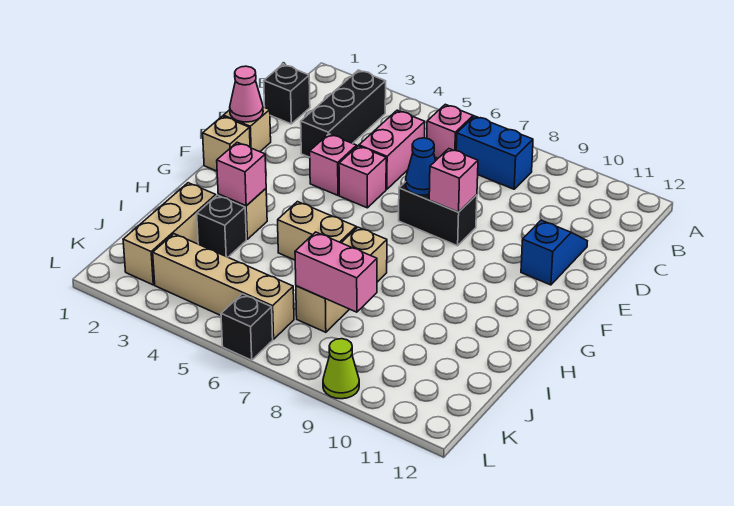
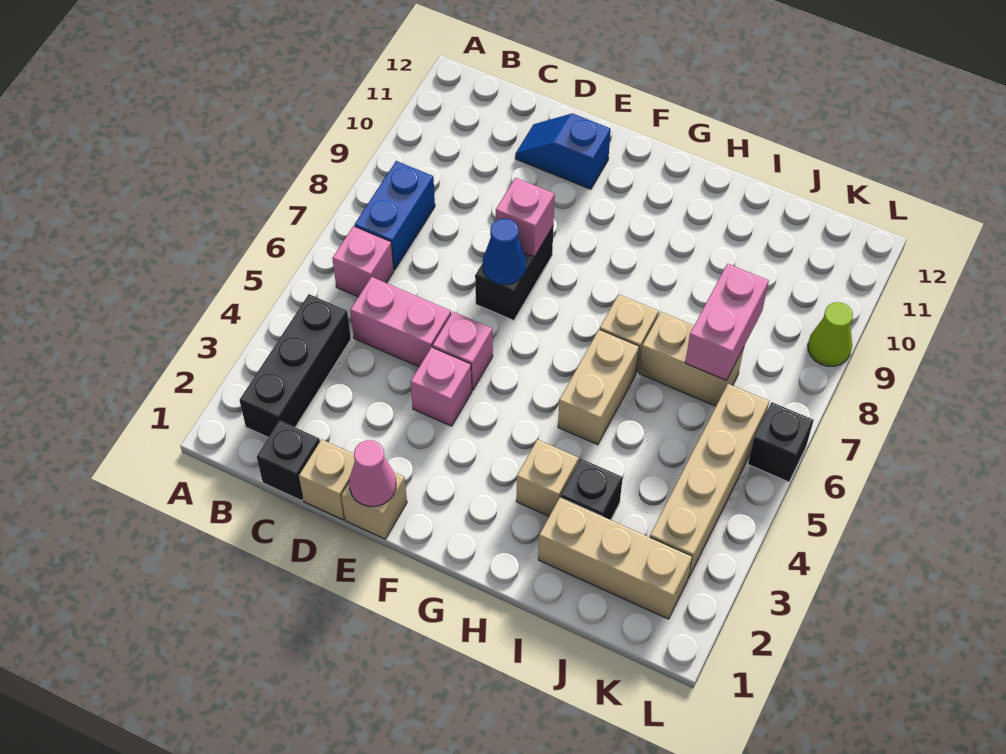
black brick B3:D3 level 1 -> black brick B2:B4 level 1
tan brick F1 level 1 -> tan brick D1 level 1
pink brick H3 level 2 -> none

